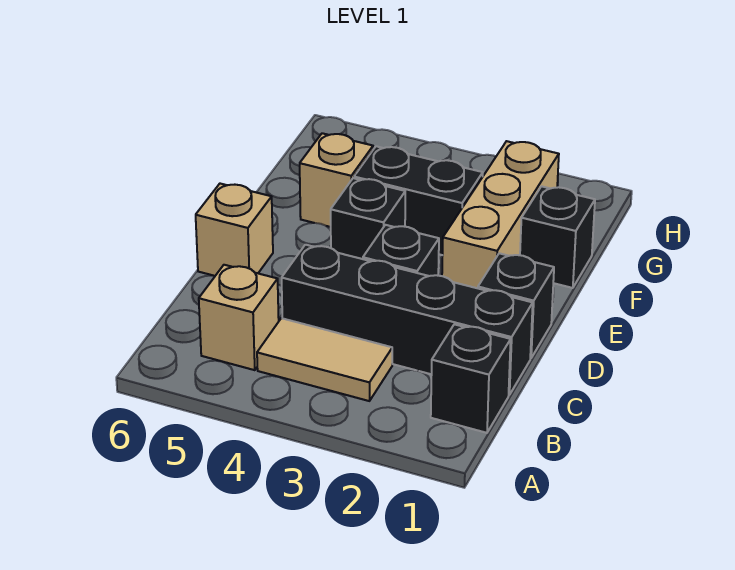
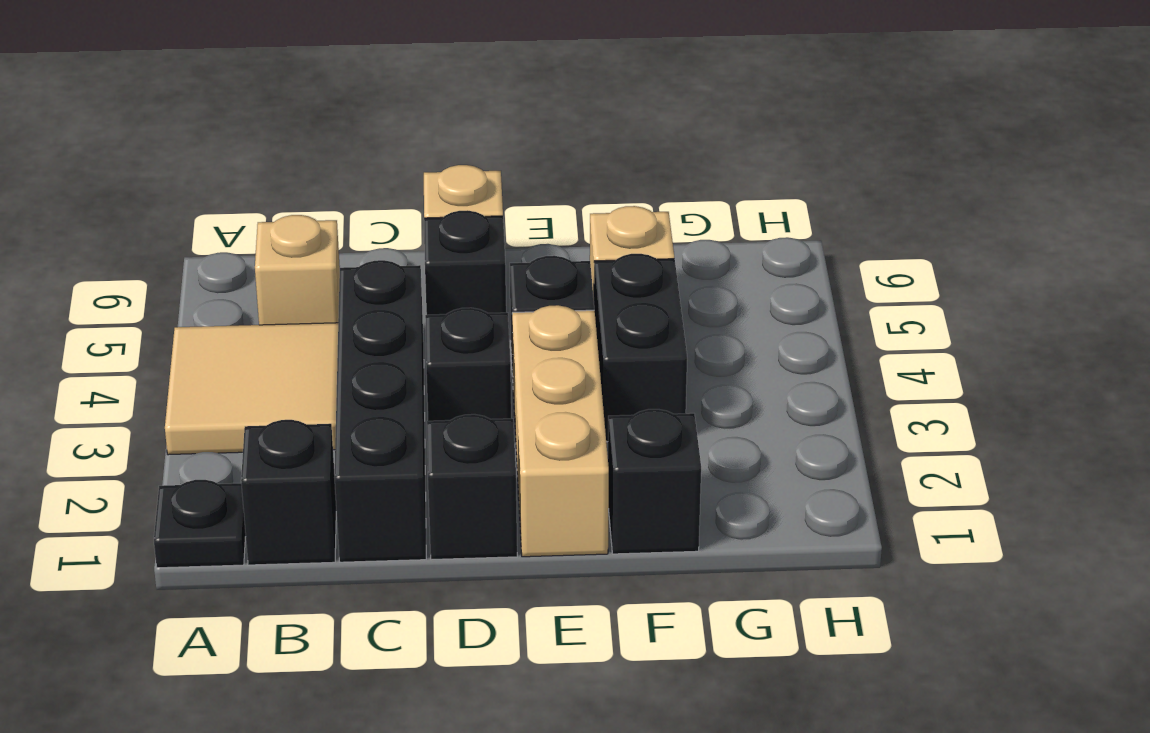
none -> black plate A1 level 1
tan tile B3:B4 level 1 -> tan tile A3:B4 level 1
none -> black brick D5 level 1
tan brick E2:G2 level 1 -> tan brick E1:E3 level 1

